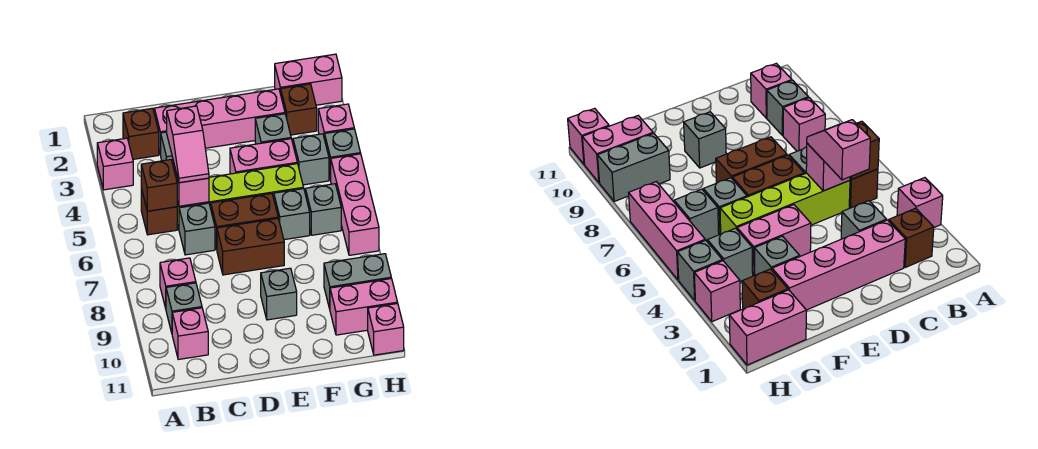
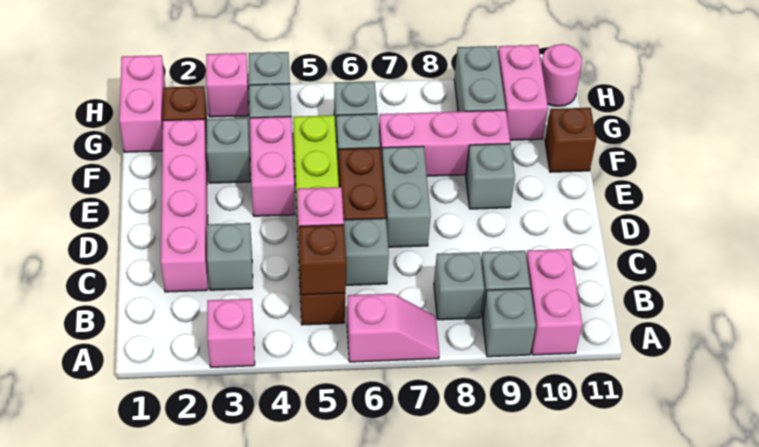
none -> grey brick A9 level 1
brown brick B2 level 1 -> brown brick F11 level 1
pink brick B8 level 1 -> grey brick B8 level 1
pink brick B10 level 1 -> pink brick A10:B10 level 1
pink slope C4:C5 level 3 top 4 -> pink slope A6:A7 level 1 top 6
brown brick D7:E7 level 1 -> grey brick D7:E7 level 1
pink brick H5:H7 level 1 -> pink brick F7:F9 level 1
pink brick H11 level 1 -> pink round brick H11 level 1

